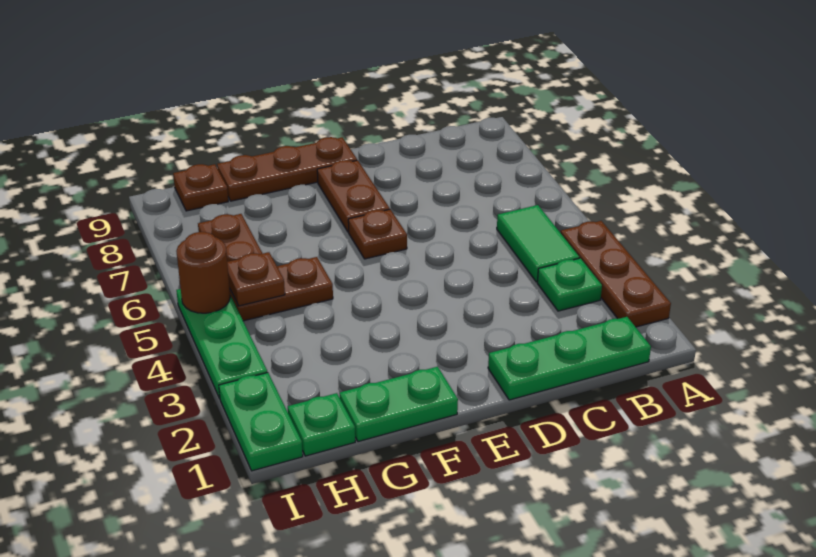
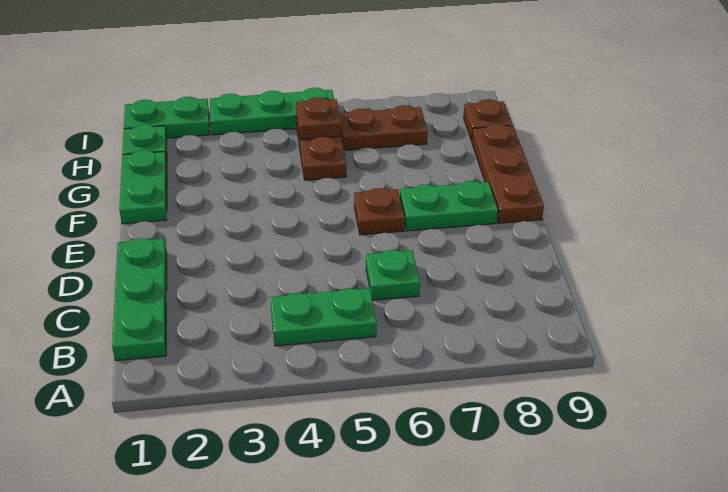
brown plate A2:A4 level 1 -> none
green plate B3 level 1 -> green plate C6 level 1
green tile B4:B5 level 1 -> green plate B4:B5 level 1
brown plate E7:E8 level 1 -> green plate E7:E8 level 1
brown round brick I5 level 2 -> none

